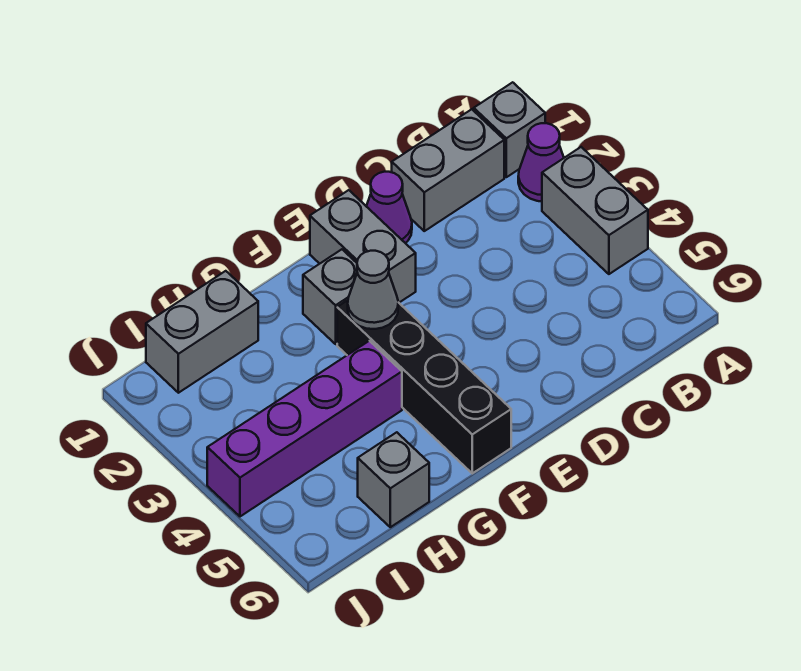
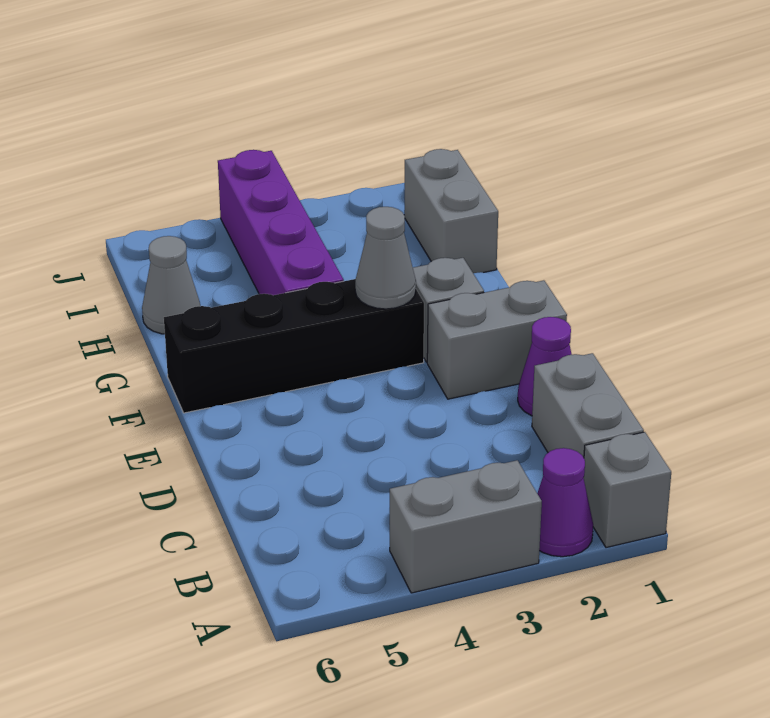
grey brick H6 level 1 -> grey cone H6 level 1

